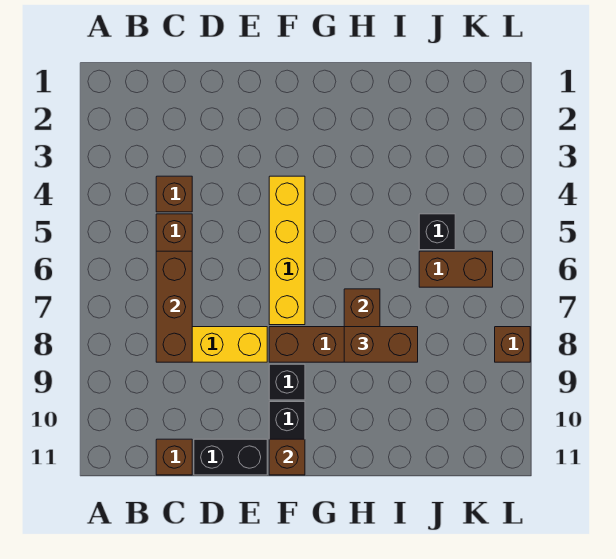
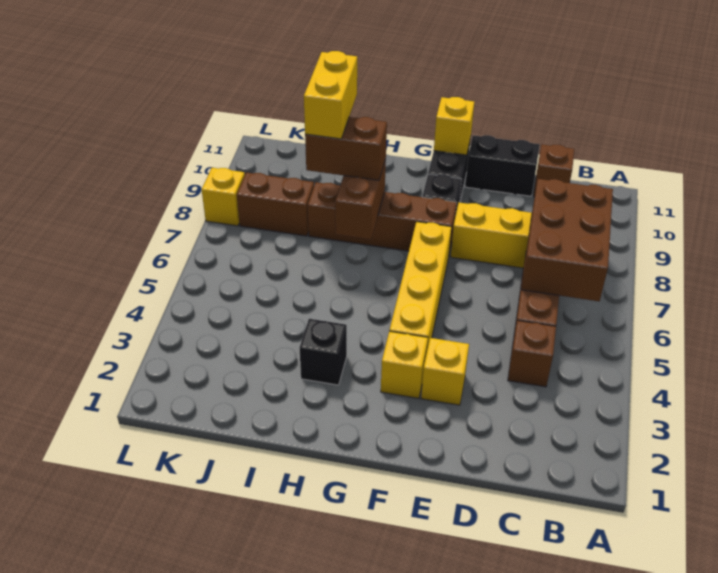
brown brick C6:C8 level 2 -> brown brick B6:C8 level 2
none -> yellow brick E3 level 1
none -> yellow brick F3 level 1
brown brick F11 level 2 -> yellow brick F11 level 2
none -> yellow brick I8:I9 level 4
black brick J5 level 1 -> black brick H3 level 1
brown brick J6:K6 level 1 -> brown brick J8:K8 level 1
brown brick L8 level 1 -> yellow brick L8 level 1

